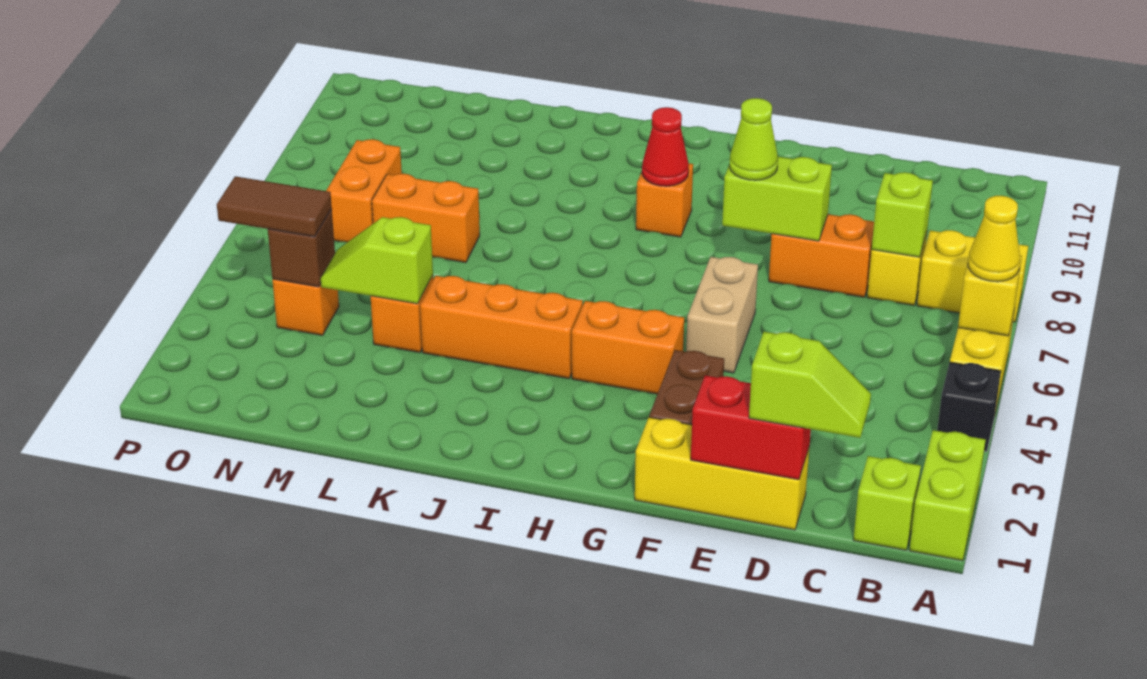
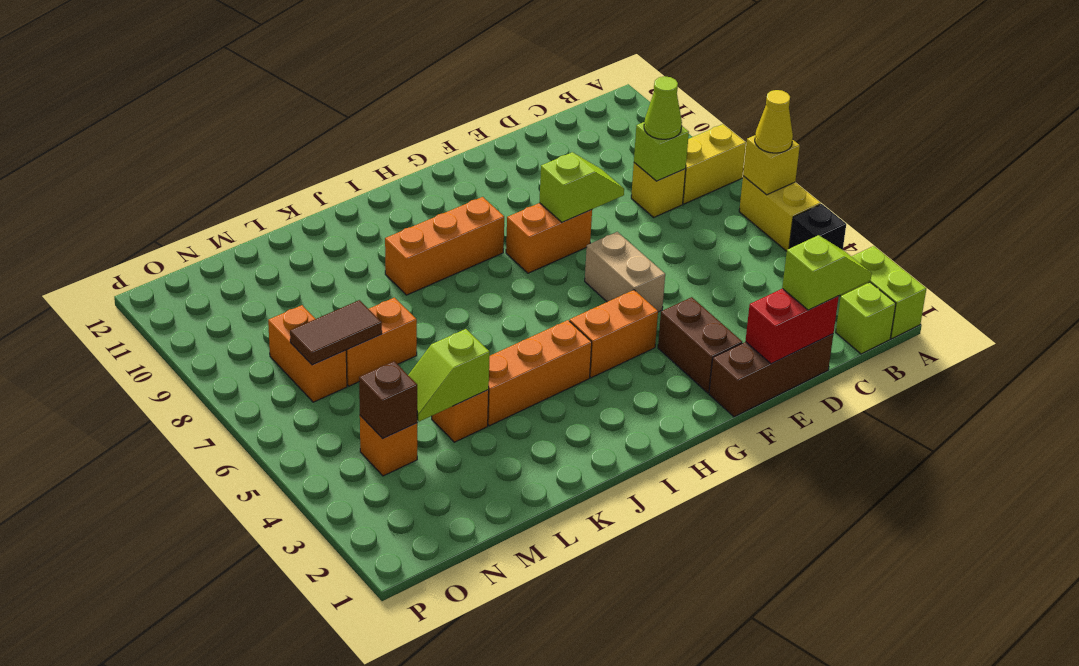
yellow brick D1:F1 level 1 -> brown brick D1:F1 level 1
orange brick D8:E8 level 1 -> orange brick F8:G8 level 1
lime brick E8:F8 level 2 -> lime slope E8:F8 level 2 top F
lime cone F8 level 3 -> lime cone C8 level 3
orange brick H9 level 1 -> orange brick H9:J9 level 1
red cone H9 level 2 -> none
brown tile N4:O4 level 3 -> brown tile M7:N7 level 2

